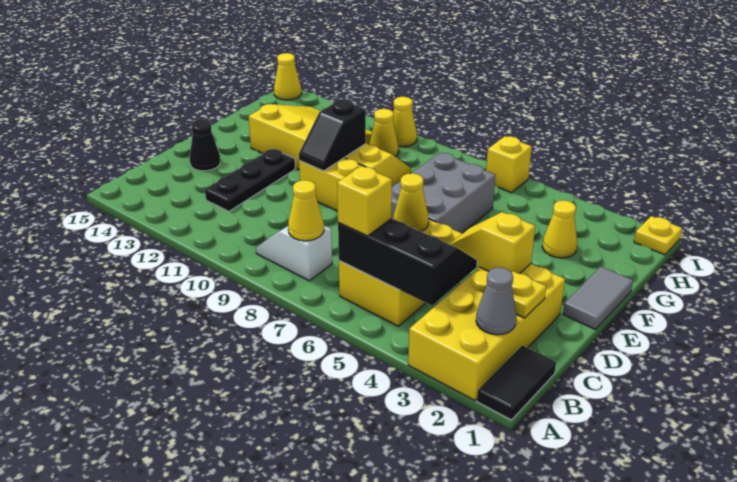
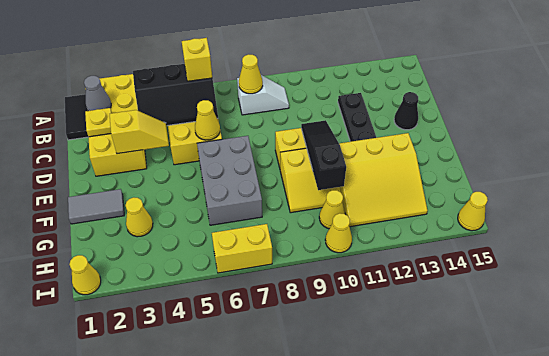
grey tile E1:F1 level 1 -> grey tile F1:F2 level 1
black slope E10:F10 level 2 top F -> black slope E10:G10 level 2 top G
yellow plate I1 level 1 -> yellow cone I1 level 1
yellow brick I6 level 1 -> yellow brick I6:I7 level 1

